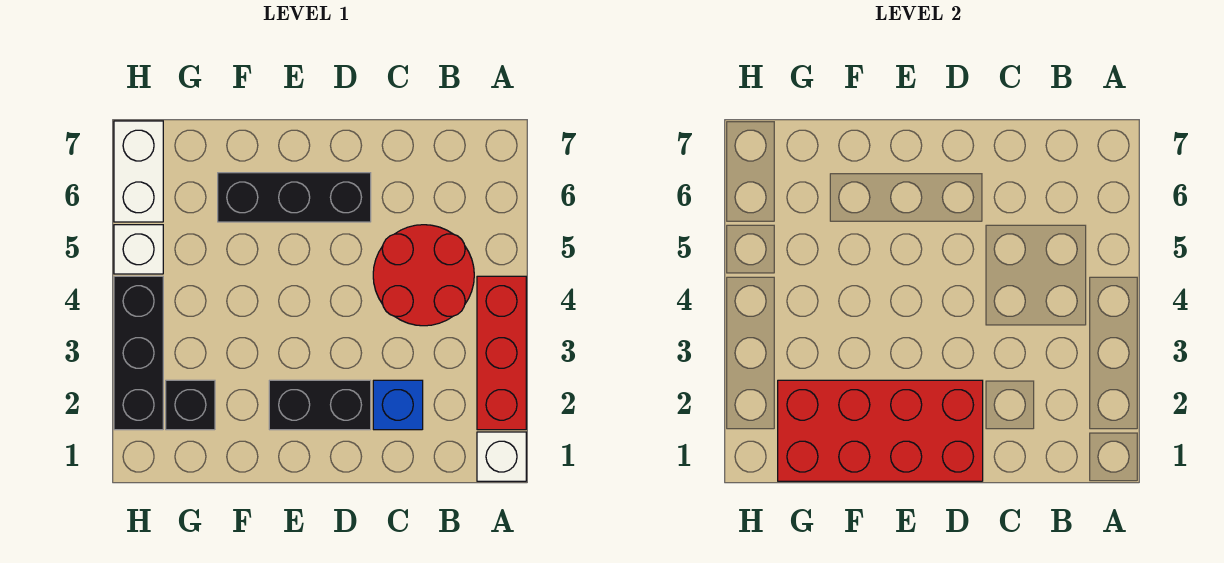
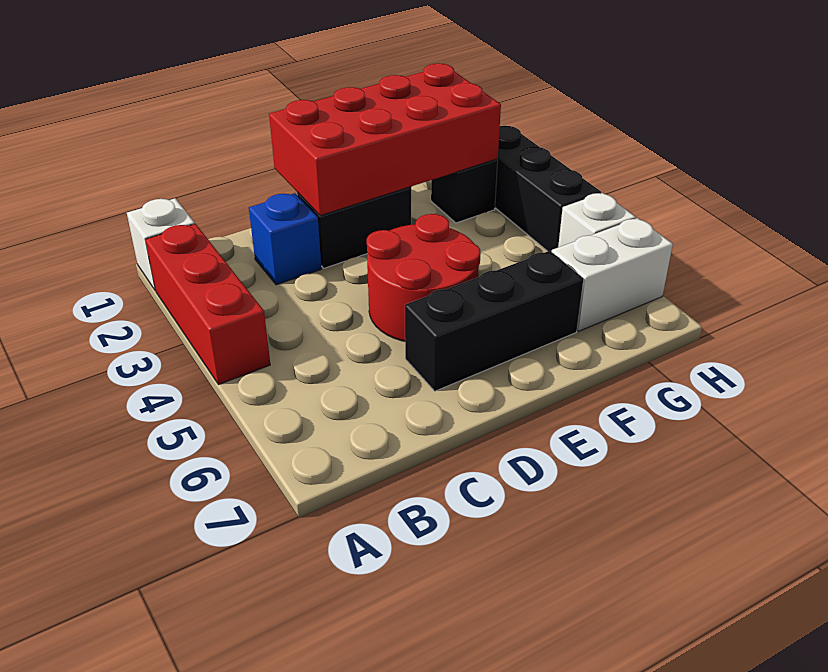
red round brick B4:C5 level 1 -> red round brick D4:E5 level 1
white brick H6:H7 level 1 -> white brick G6:H6 level 1

